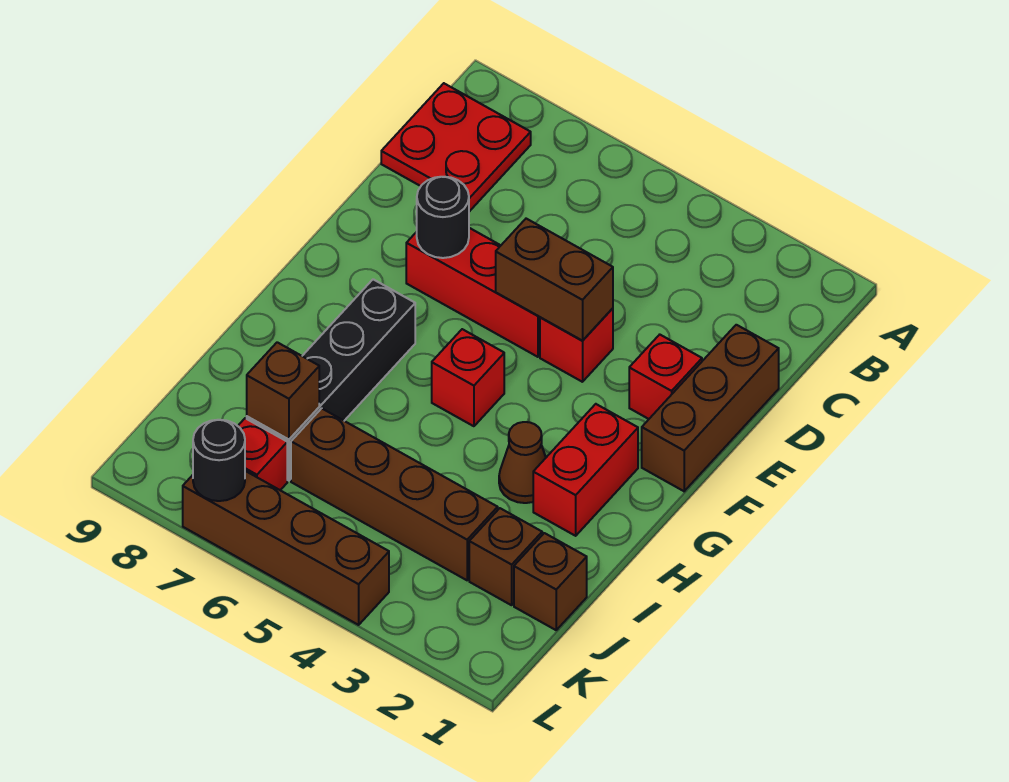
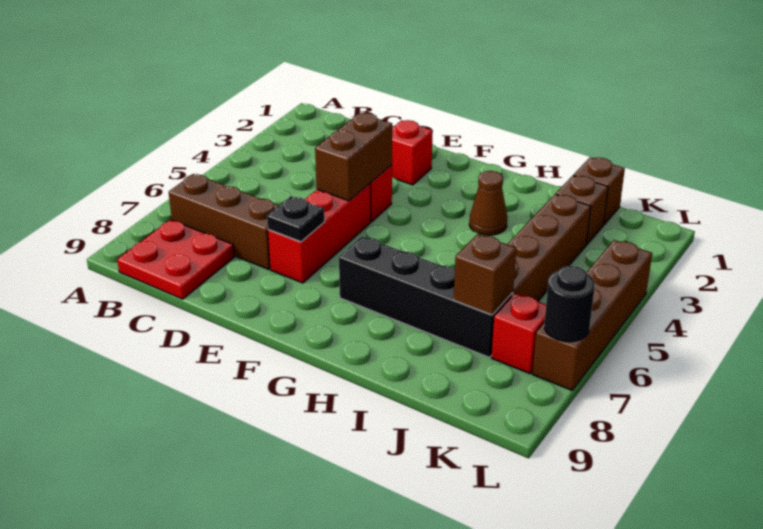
brown brick D1:F1 level 1 -> brown brick B7:D7 level 1
black round brick E7 level 2 -> black plate E7 level 2
red brick G2:H2 level 1 -> none
red brick G5 level 1 -> none

